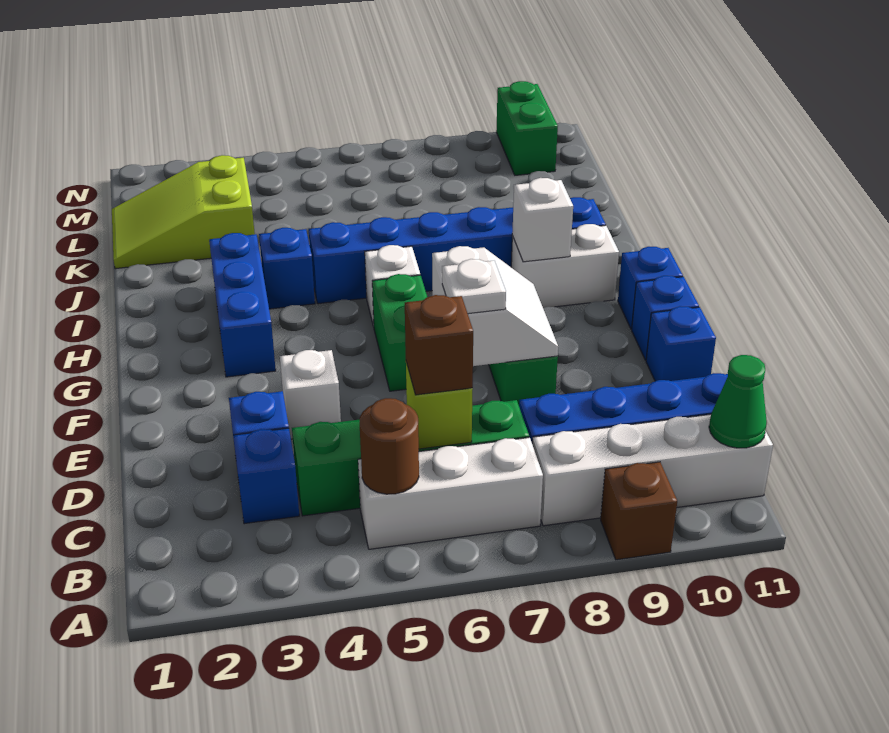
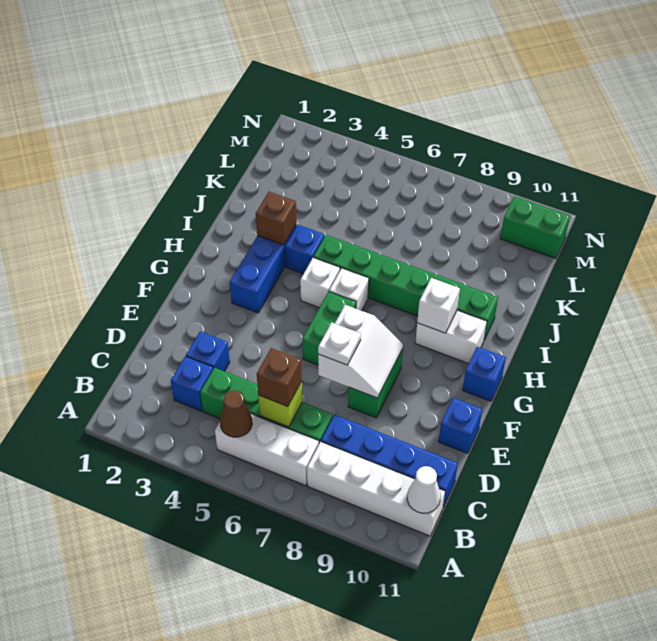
brown brick A9 level 1 -> brown brick I3 level 2
brown round brick B5 level 2 -> brown cone B5 level 2
green cone B11 level 2 -> white cone B11 level 2
white brick E4 level 1 -> white brick H5 level 1
blue brick F11 level 1 -> none
blue brick I5:I10 level 1 -> green brick I5:I10 level 1
lime slope K1:L3 level 1 top 3 -> none
green brick M10:N10 level 1 -> green brick M10:M11 level 1

